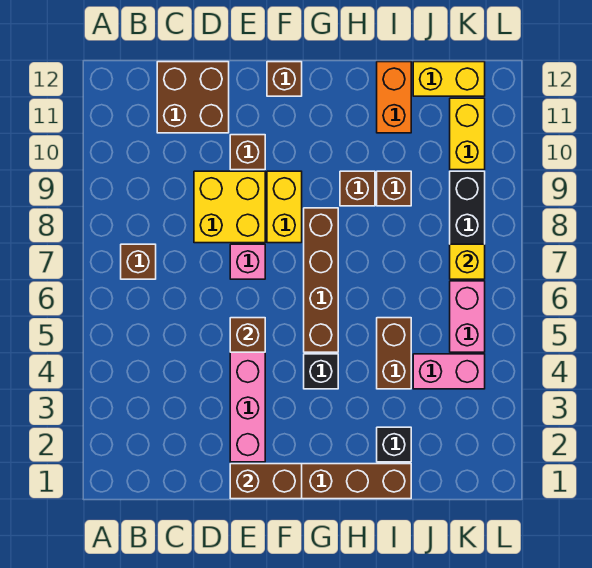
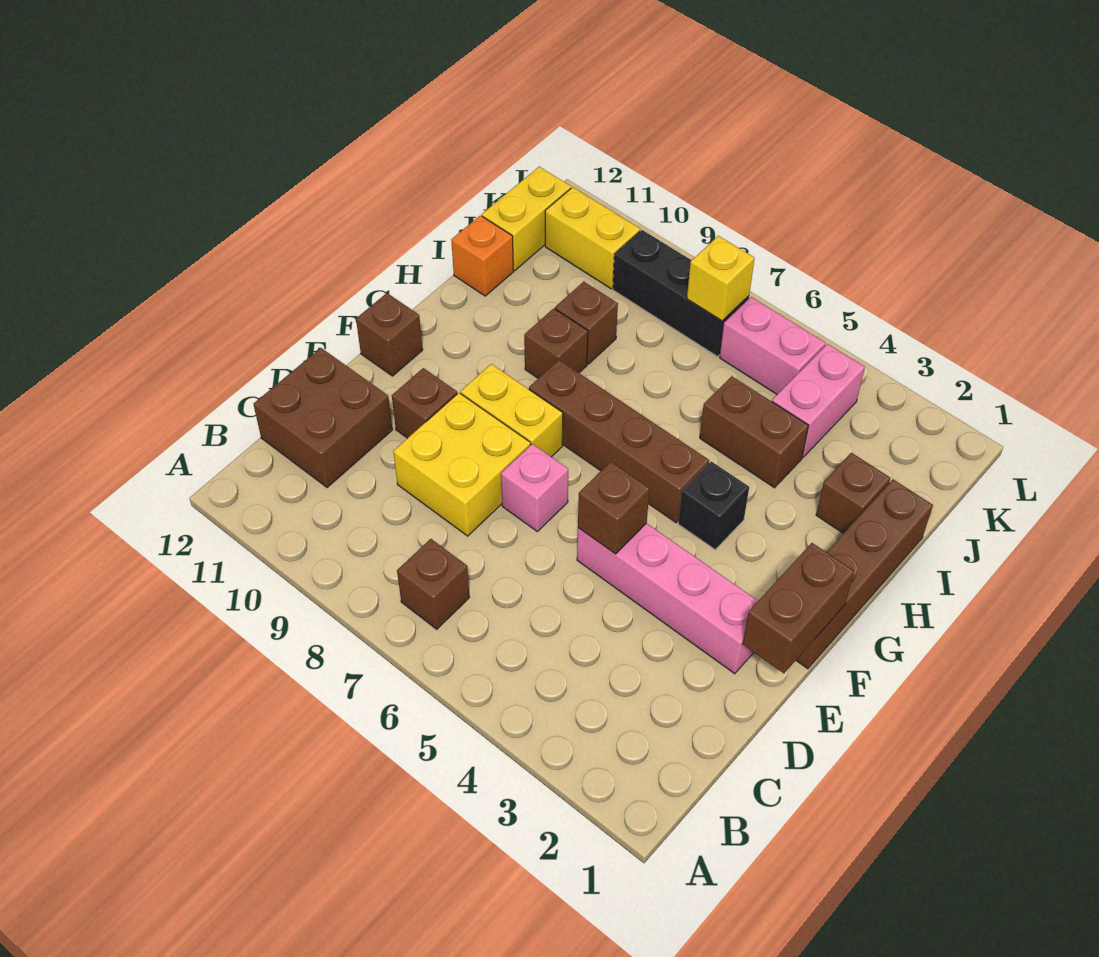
black brick I2 level 1 -> brown brick I2 level 1
orange brick I11:I12 level 1 -> orange brick I12 level 1

